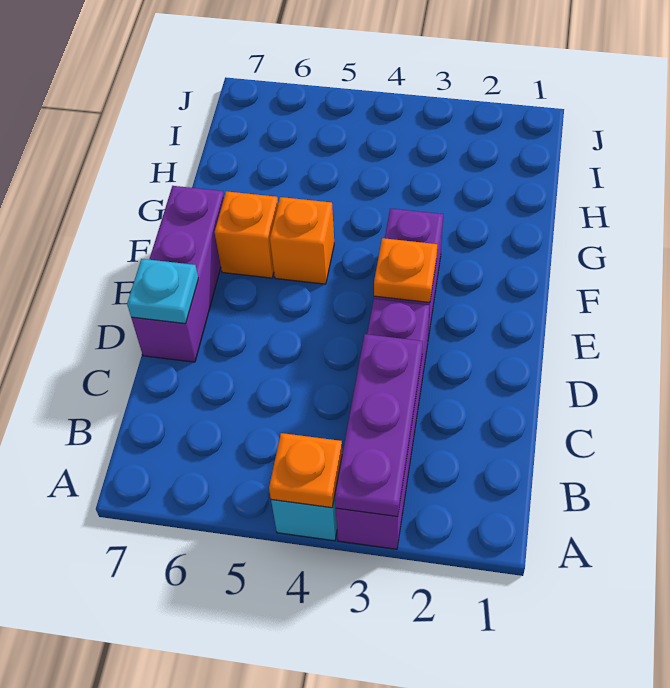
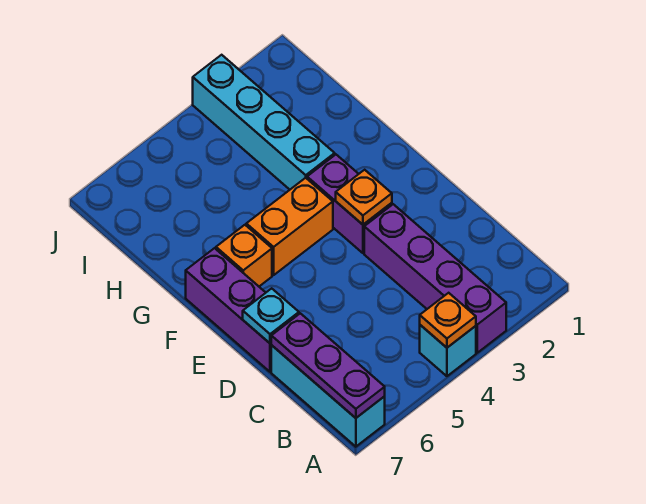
purple plate A3:C3 level 2 -> purple plate A7:C7 level 2
none -> cyan brick A7:C7 level 1
orange brick F5 level 1 -> orange brick F4:F5 level 1
none -> cyan brick G3:J3 level 1

